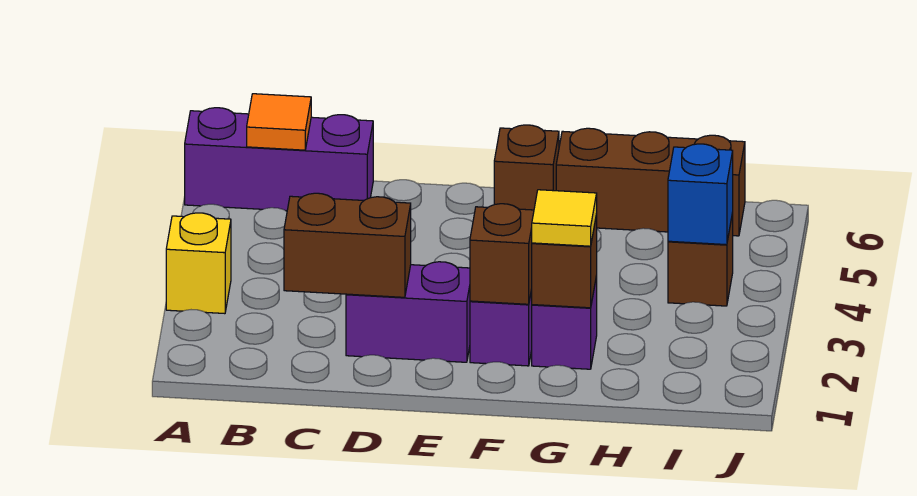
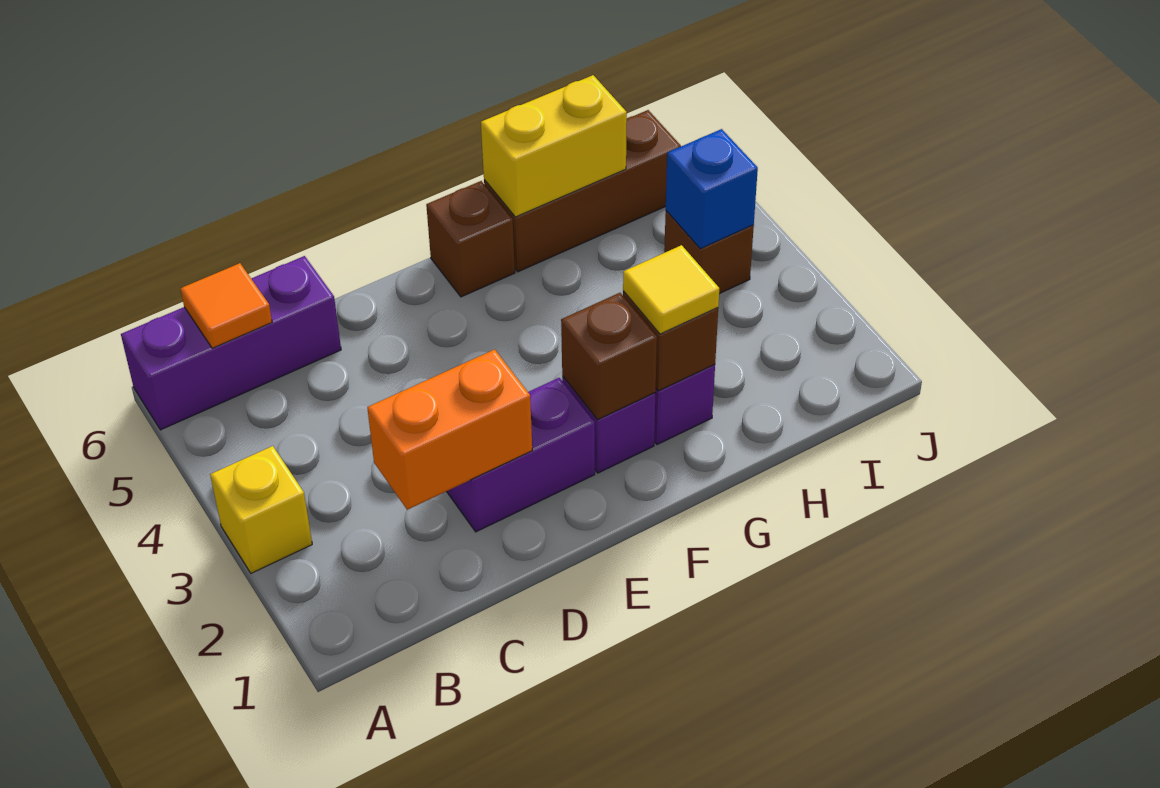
brown brick C2:D2 level 2 -> orange brick C2:D2 level 2
none -> yellow brick G6:H6 level 2

